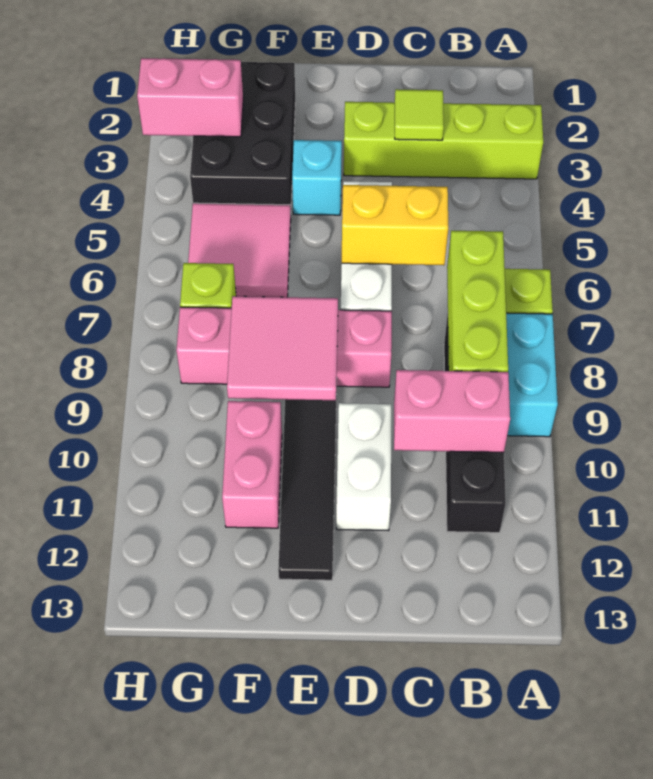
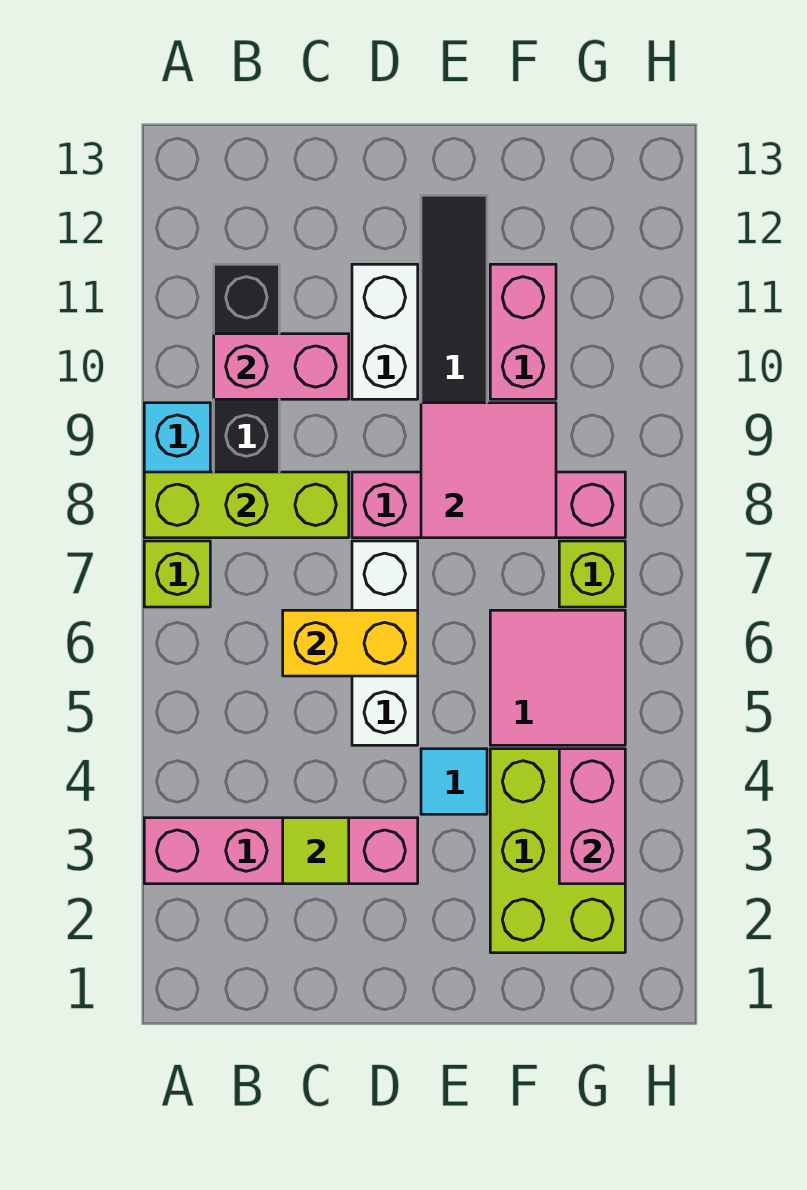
lime brick A3:D3 level 1 -> pink brick A3:D3 level 1
lime brick B7:B9 level 2 -> lime brick A8:C8 level 2
cyan brick E4 level 1 -> cyan tile E4 level 1
black brick F2:G4 level 1 -> lime brick F2:G4 level 1
pink brick G3:H3 level 2 -> pink brick G3:G4 level 2

